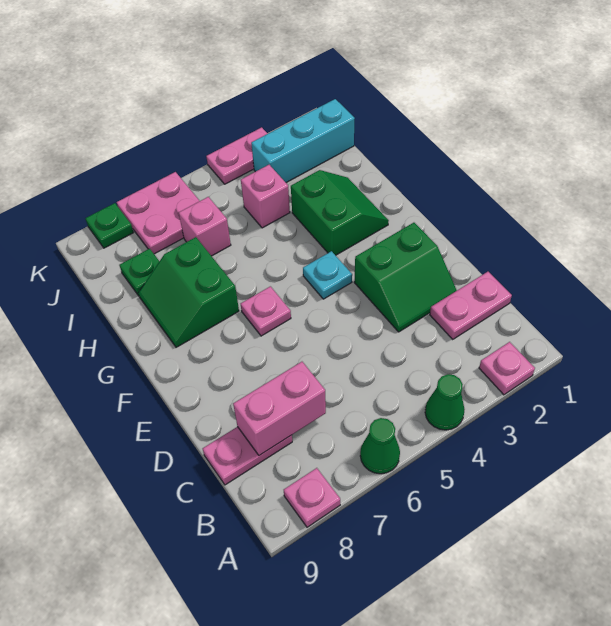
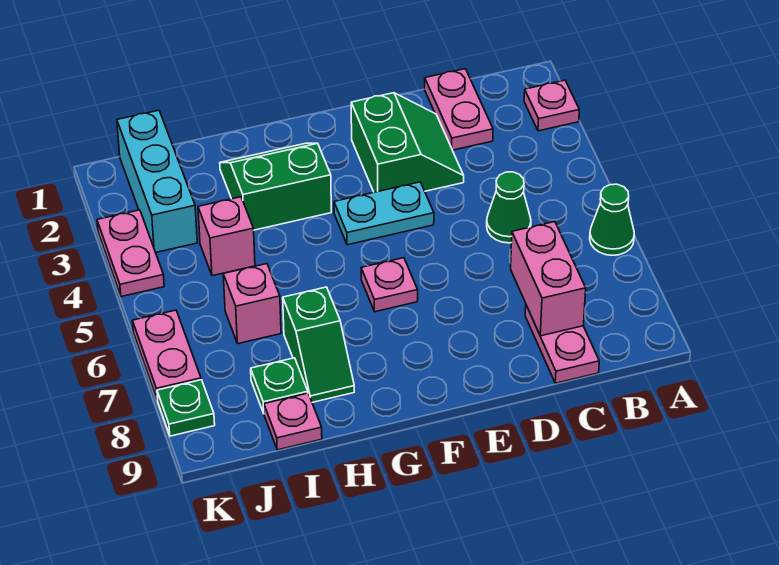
green cone A4 level 1 -> green cone C5 level 1
pink plate A8 level 1 -> pink plate I9 level 1
cyan plate F4 level 1 -> cyan plate E4:F4 level 1
green slope G7:H8 level 1 top 7 -> green slope H7:H8 level 1 top 7
pink plate J6:K7 level 1 -> pink plate K6:K7 level 1

